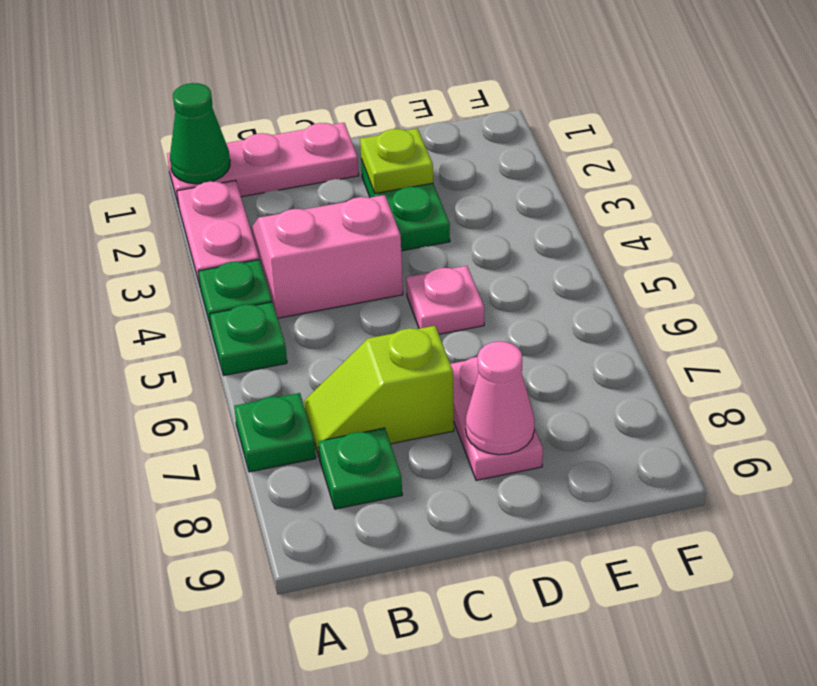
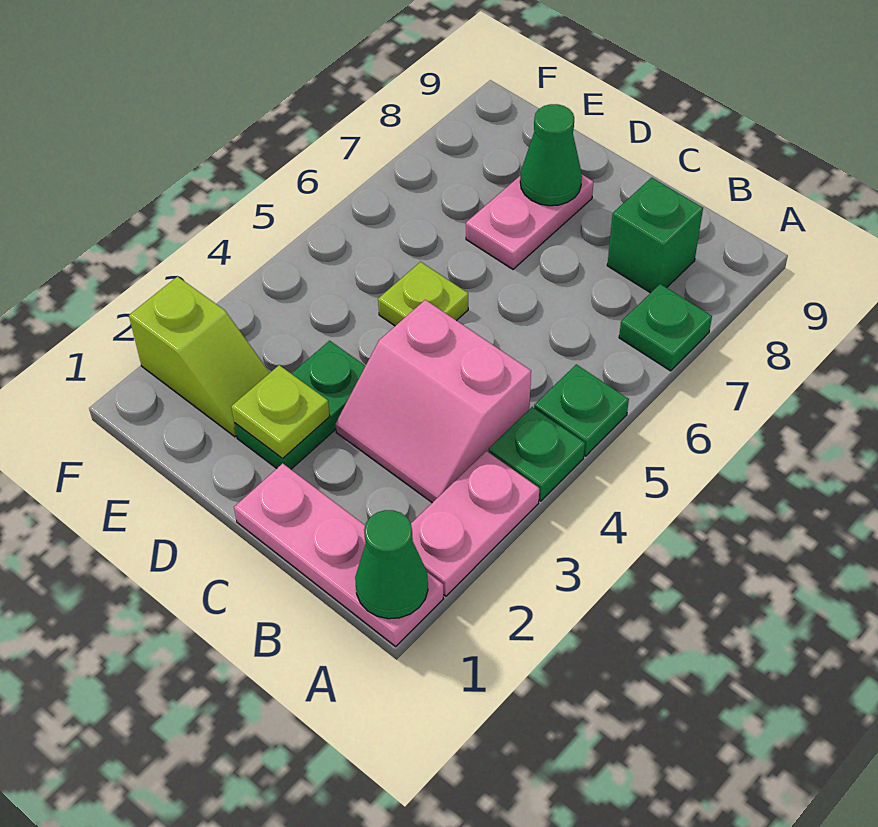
lime slope B7:C7 level 1 top C -> lime slope E2:F2 level 1 top F
green plate B8 level 1 -> green brick B8 level 1
pink plate D5 level 1 -> lime plate D5 level 1
pink cone D8 level 2 -> green cone D8 level 2

